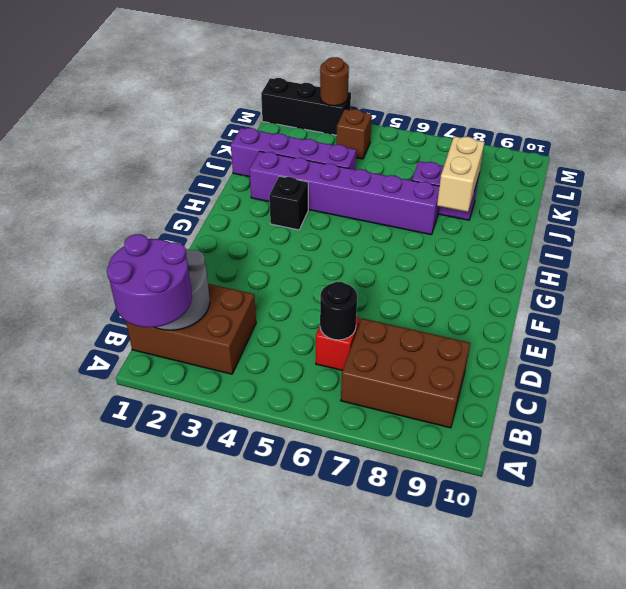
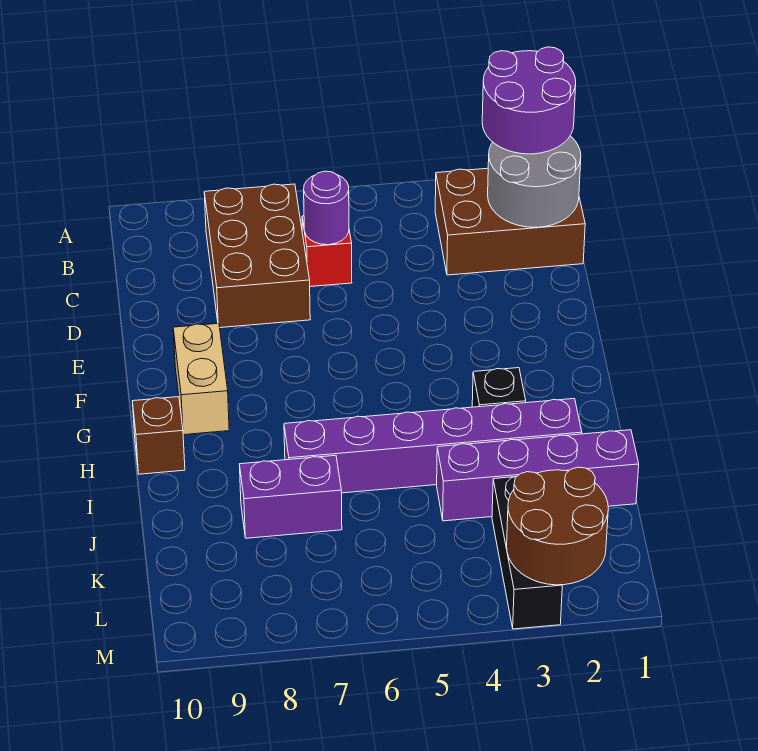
brown brick B7:C9 level 1 -> brown brick B7:D8 level 1
black round brick C6 level 2 -> purple round brick C6 level 2
tan brick I8:J8 level 2 -> tan brick F9:G9 level 1
brown brick L4 level 1 -> brown brick H10 level 1
black brick M1:M3 level 1 -> black brick K3:M3 level 1
brown round brick M3 level 2 -> brown round brick L2:M3 level 2

